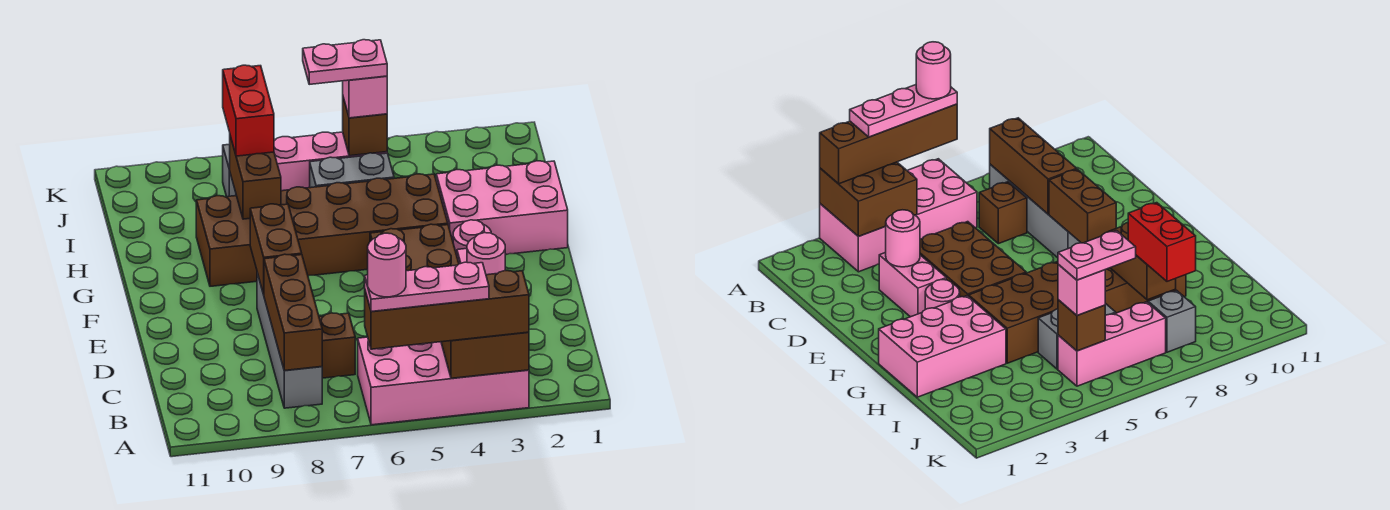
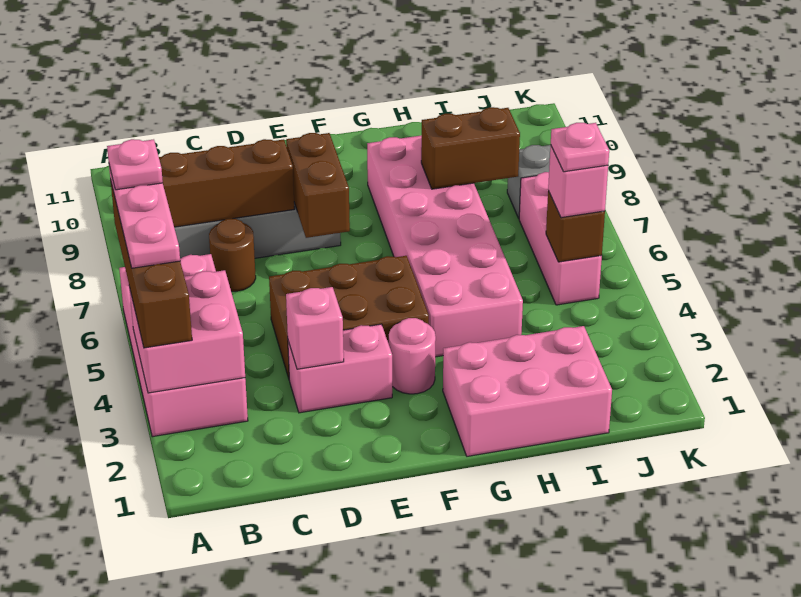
brown brick A3:B4 level 2 -> pink brick A3:B4 level 2
pink round brick A6 level 5 -> pink plate A6 level 5
brown brick C7 level 1 -> brown round brick C7 level 1
pink round brick D3 level 2 -> pink brick D3 level 2
brown brick E8:F8 level 2 -> brown brick E7:E8 level 2
pink brick G1:H3 level 1 -> pink brick G1:I2 level 1
brown brick G4:H9 level 1 -> pink brick G4:H9 level 1
grey brick I5:I6 level 1 -> none
red brick I8:J8 level 3 -> none
pink plate J5:J6 level 4 -> pink plate J5 level 4

